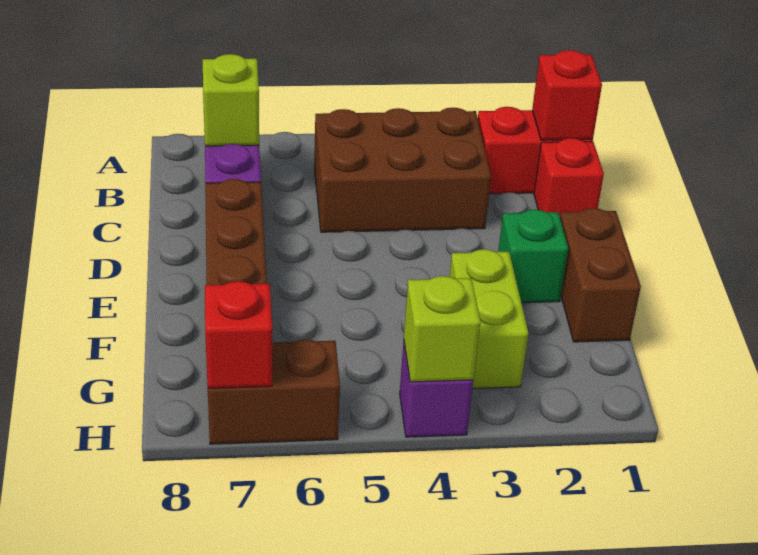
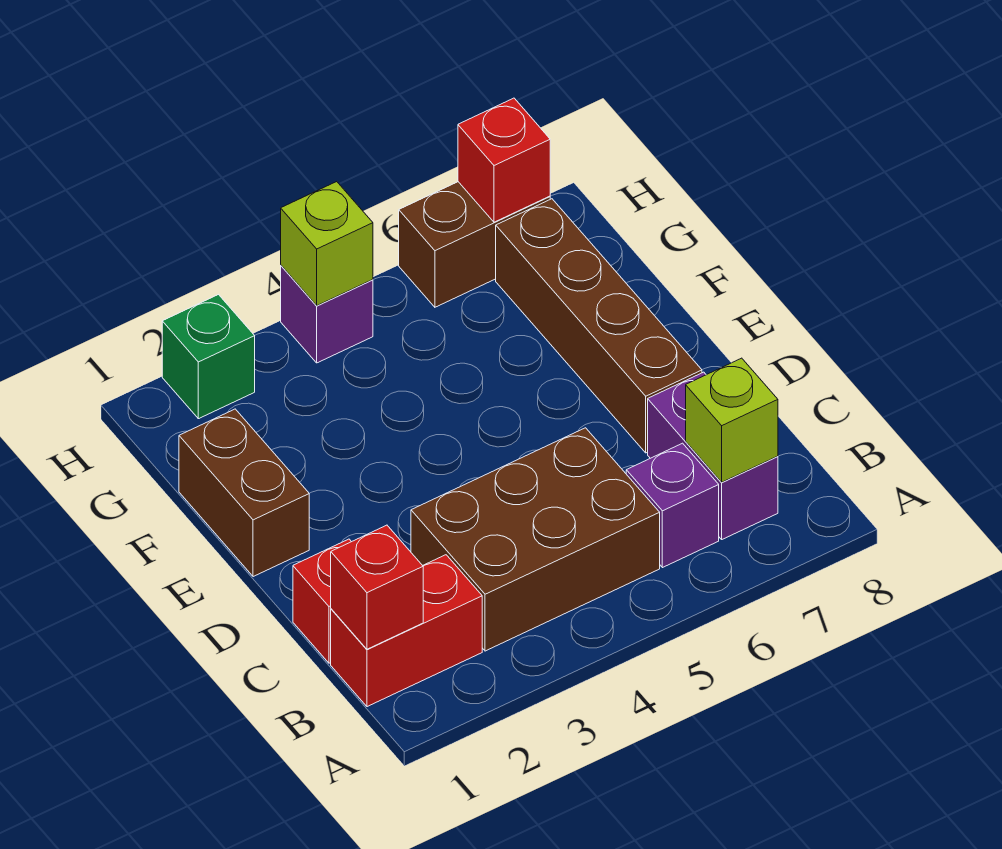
none -> purple brick B6 level 1
green brick E2 level 1 -> green brick H2 level 1
lime brick F3:G3 level 1 -> none

